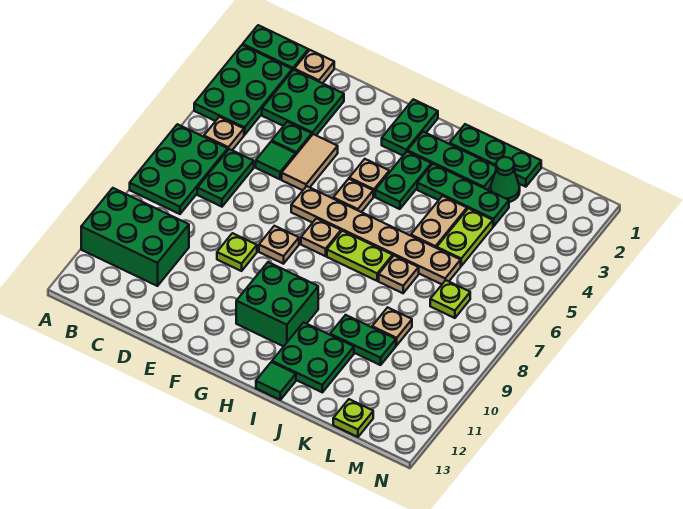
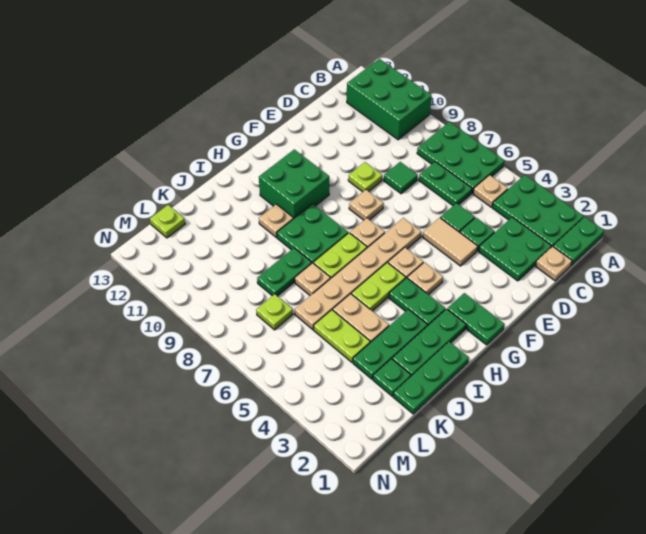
green brick A10:C11 level 1 -> green brick A10:B12 level 1
none -> lime plate H5:I5 level 1
green plate I11:J12 level 1 -> green plate H8:I9 level 1
green tile I13 level 1 -> green tile D8 level 1
green plate J10:K10 level 1 -> green plate J8:K8 level 1
green cone K2 level 1 -> green plate K2 level 1
tan plate K9 level 1 -> tan plate I10 level 1

